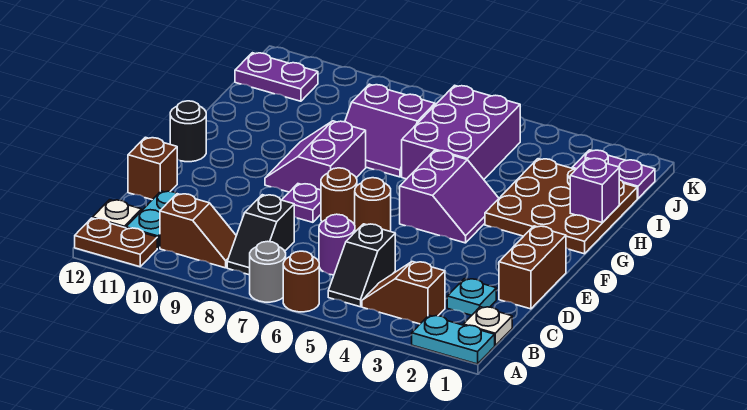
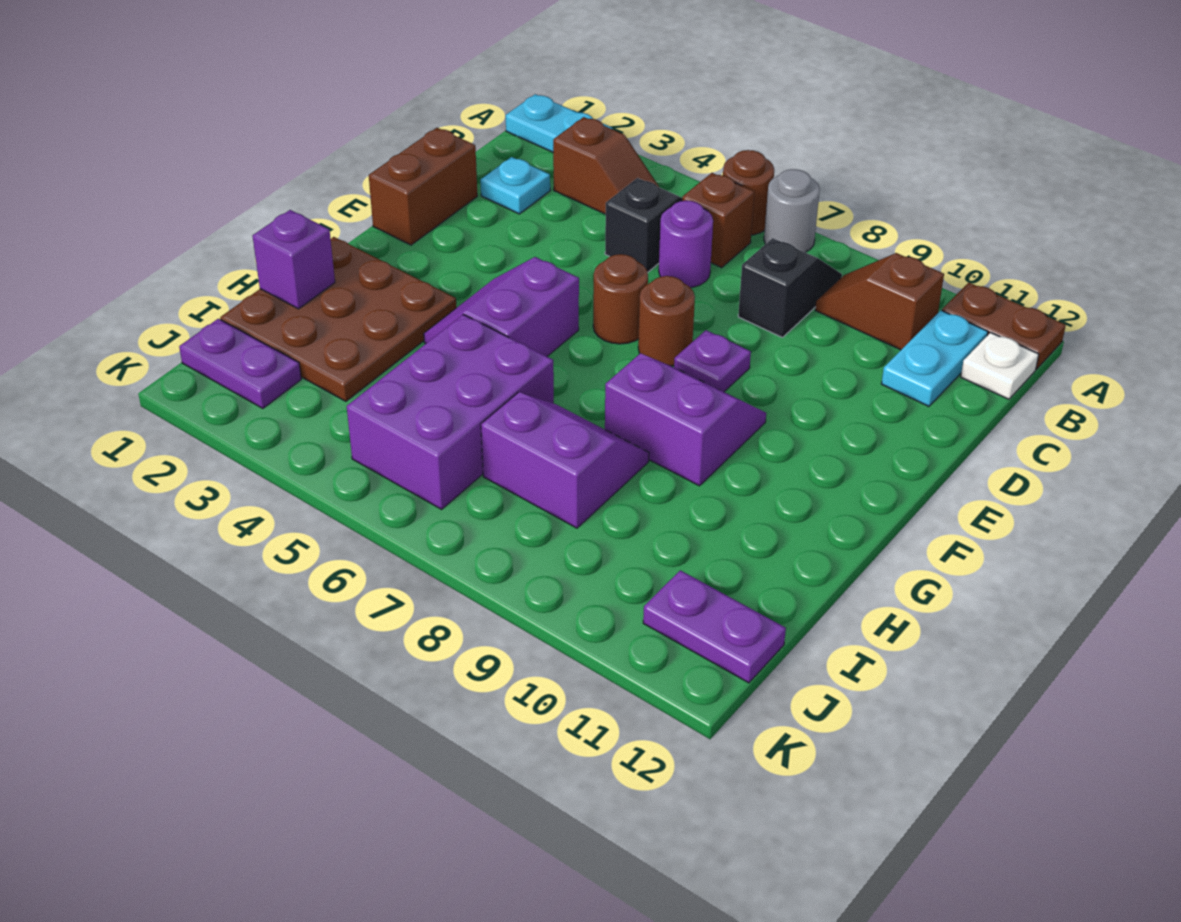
white plate B1 level 1 -> none
brown brick D12 level 1 -> brown brick B6 level 1
purple slope F8:G9 level 1 top 8 -> purple slope F8:G9 level 1 top G
black round brick F12 level 1 -> none

